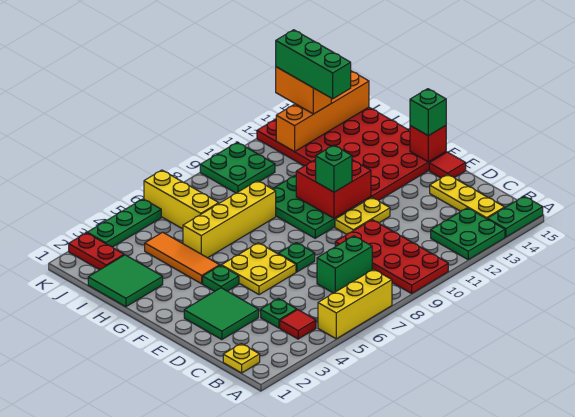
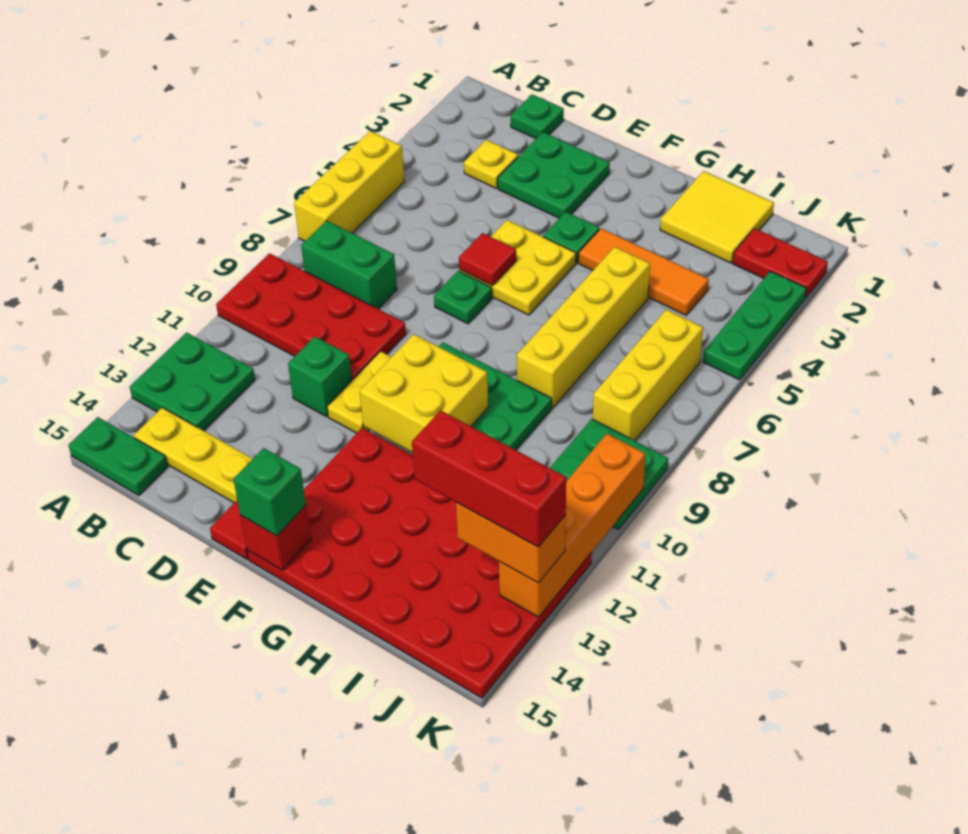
green plate A14:A15 level 1 -> green plate A15:B15 level 1
yellow plate B1 level 1 -> yellow plate C3 level 1
red tile B4 level 1 -> red tile E6 level 2
green plate C4 level 1 -> green plate C1 level 1
green brick C7:C8 level 1 -> green brick B8:C8 level 1
green tile D2:E3 level 1 -> green plate D2:E3 level 1
red brick F10:G11 level 2 -> yellow brick F10:G11 level 2
green brick F10 level 3 -> green brick D11 level 1
green tile H1:I2 level 1 -> yellow tile H1:I2 level 1
yellow brick I6:K6 level 1 -> yellow brick J6:J8 level 1
green brick I13:K13 level 4 -> red brick I13:K13 level 4
orange brick J12:J15 level 2 -> orange brick K10:K13 level 2

